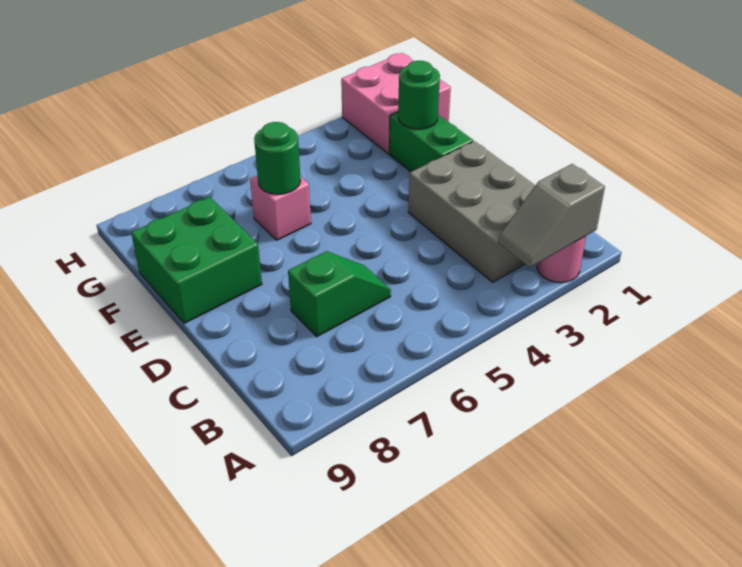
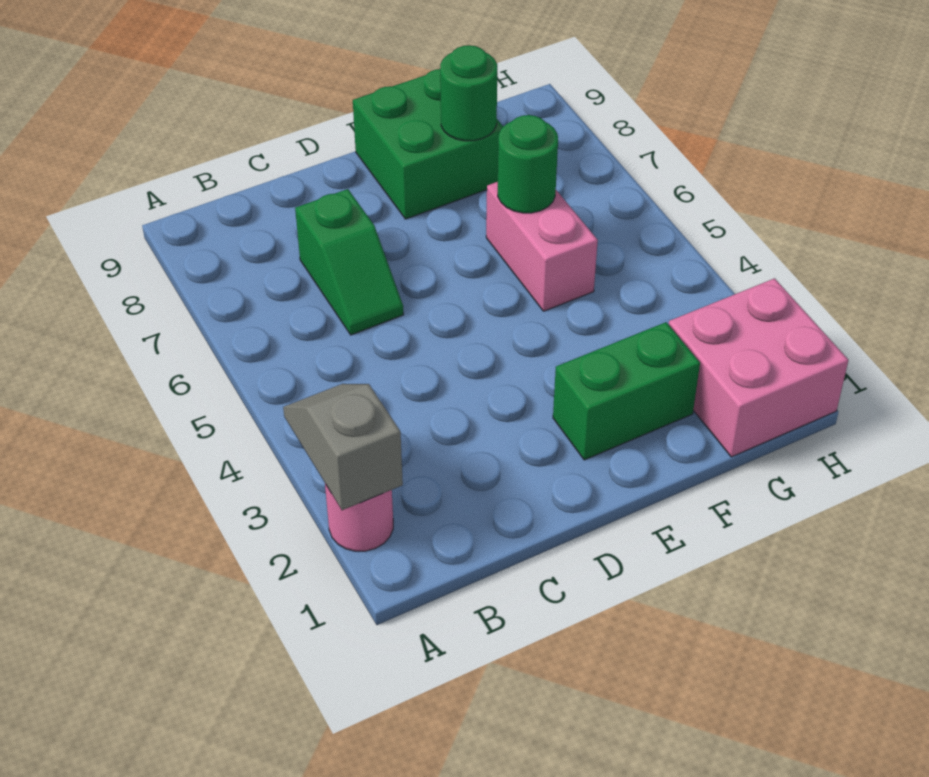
grey brick B2:D3 level 1 -> none
green round brick F2 level 2 -> green round brick F8 level 2
pink brick F6 level 1 -> pink brick F5:F6 level 1

